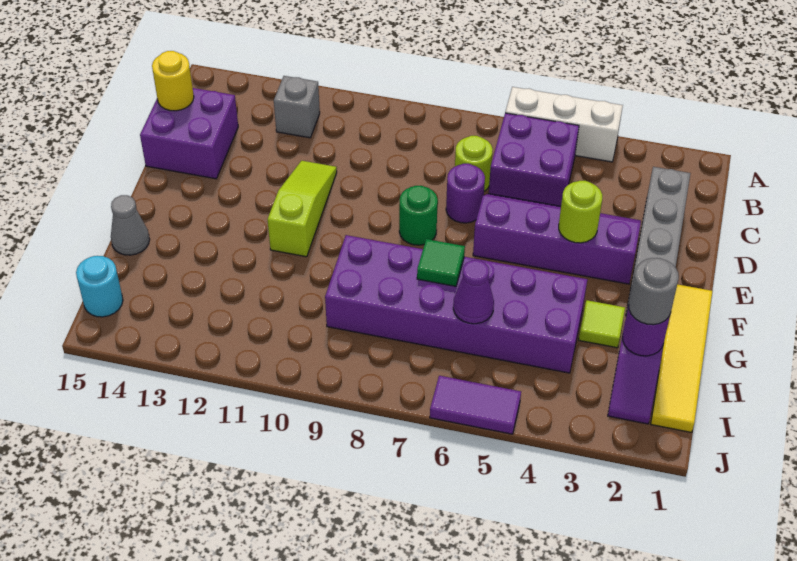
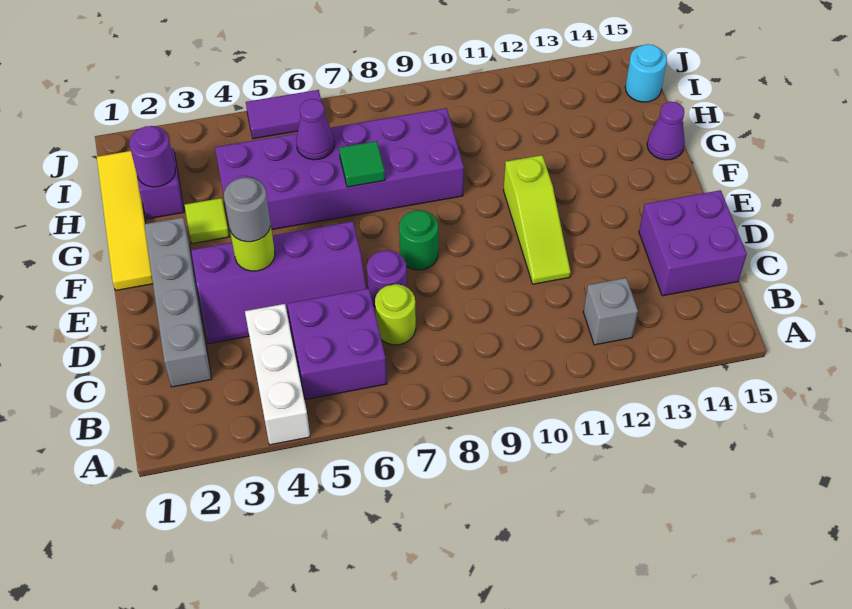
white brick A4:A6 level 1 -> white brick A4:C4 level 1
yellow round brick C15 level 2 -> none
grey cone G15 level 1 -> purple cone G15 level 1
grey round brick H2 level 3 -> grey round brick E4 level 3

